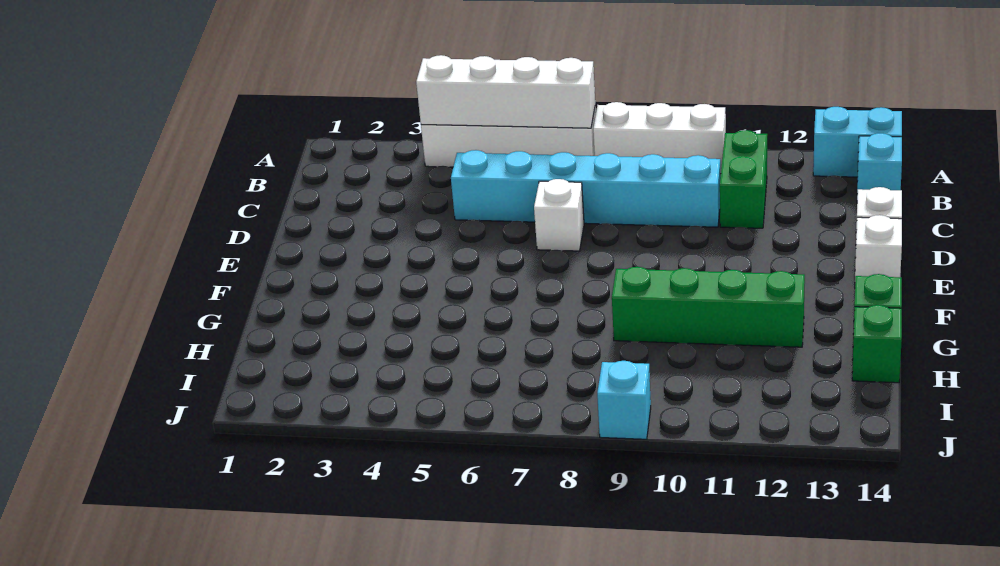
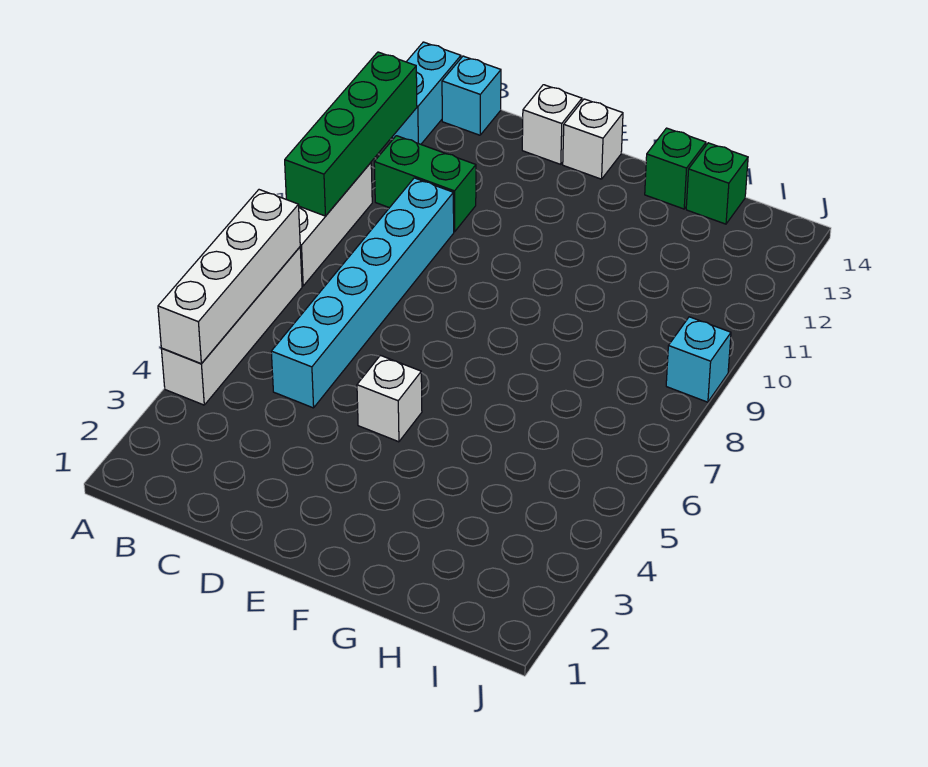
white brick D7 level 1 -> white brick E5 level 1
green brick G9:G12 level 1 -> green brick A9:A12 level 2

